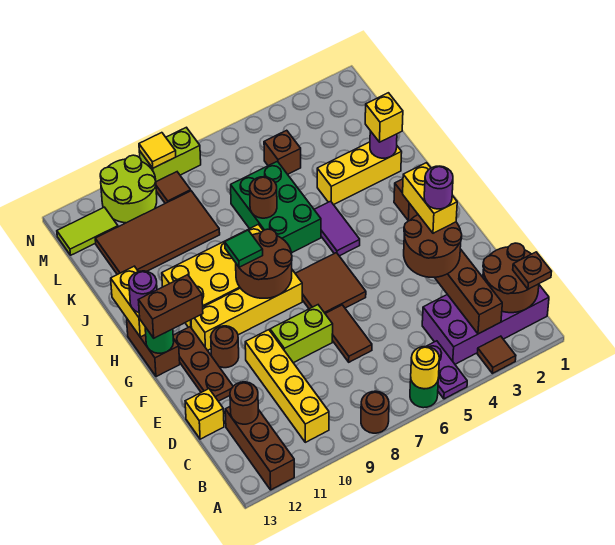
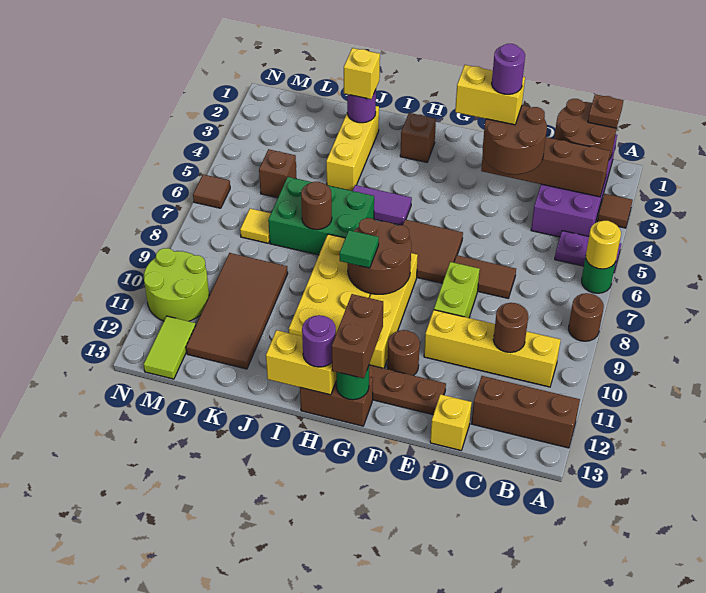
brown round brick C12 level 2 -> brown round brick C10 level 2
brown tile M9 level 1 -> brown tile N6 level 1
lime brick N8:N9 level 1 -> none
yellow tile N9 level 2 -> yellow tile L7 level 1

